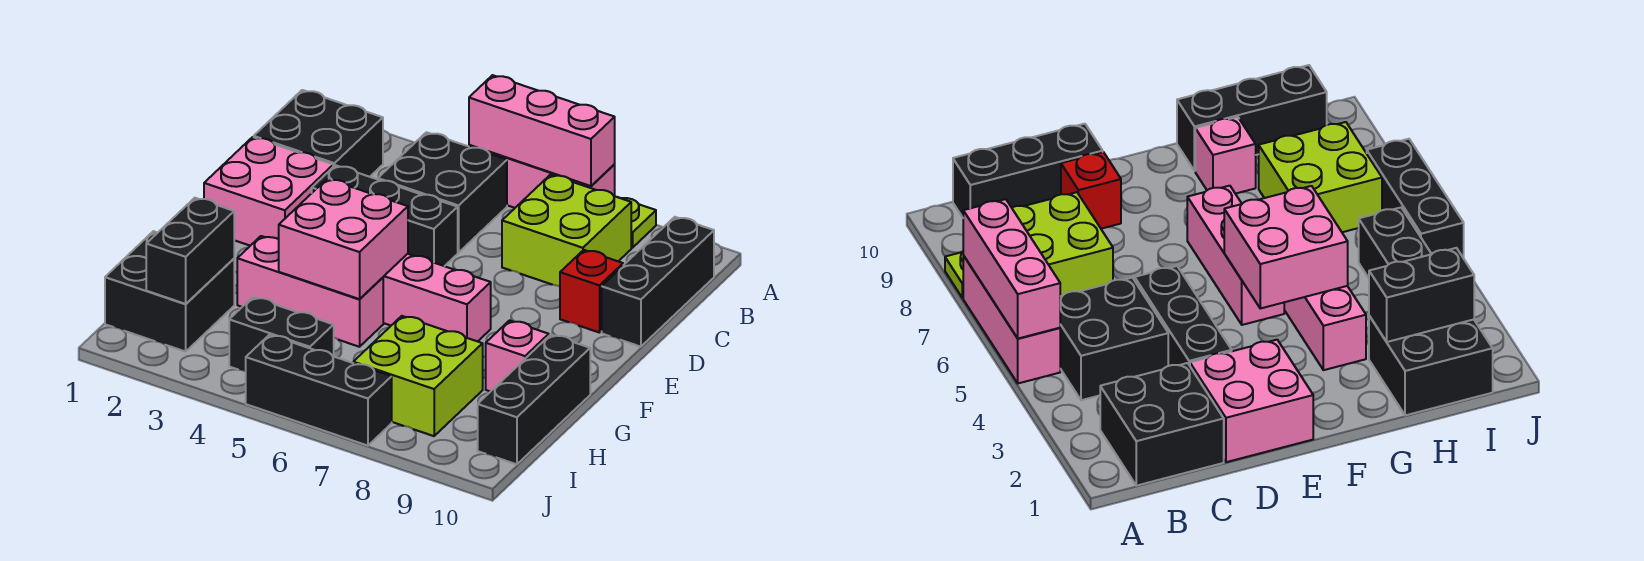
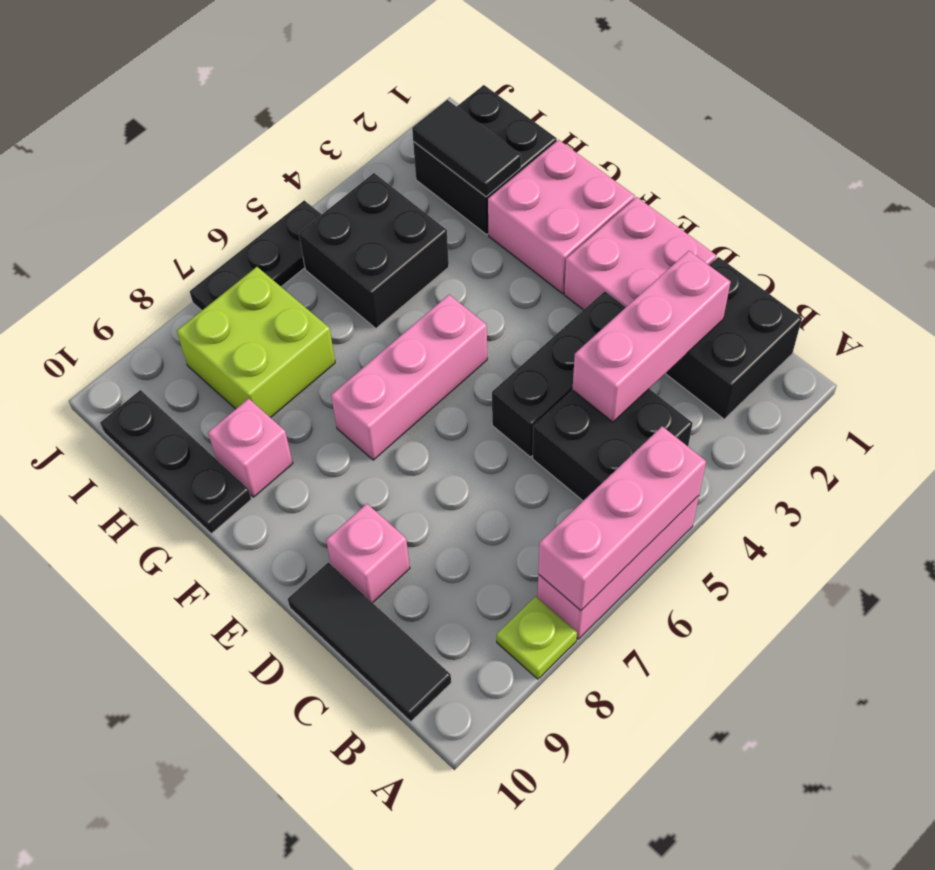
lime brick B7:C8 level 1 -> none
black brick B10:D10 level 1 -> black tile B10:D10 level 1
red brick D9 level 1 -> pink brick D9 level 1
pink brick F4:G5 level 2 -> pink brick F1:G2 level 1
pink brick G3:G5 level 1 -> pink brick C2:C4 level 2
black brick G10:I10 level 1 -> black plate G10:I10 level 1
black brick H2:I2 level 2 -> black tile H2:I2 level 2
black brick I4:I5 level 1 -> black brick H4:I5 level 1
black brick J5:J7 level 1 -> black plate J5:J7 level 1

